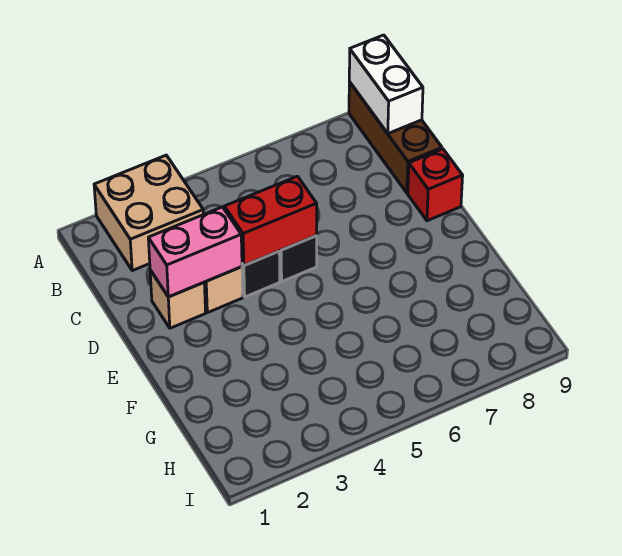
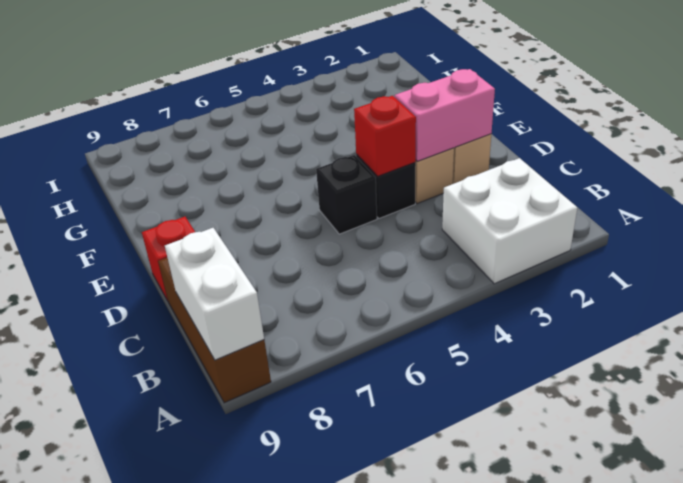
tan brick A2:B3 level 1 -> white brick A2:B3 level 1
red brick D4:D5 level 2 -> red brick D4 level 2

